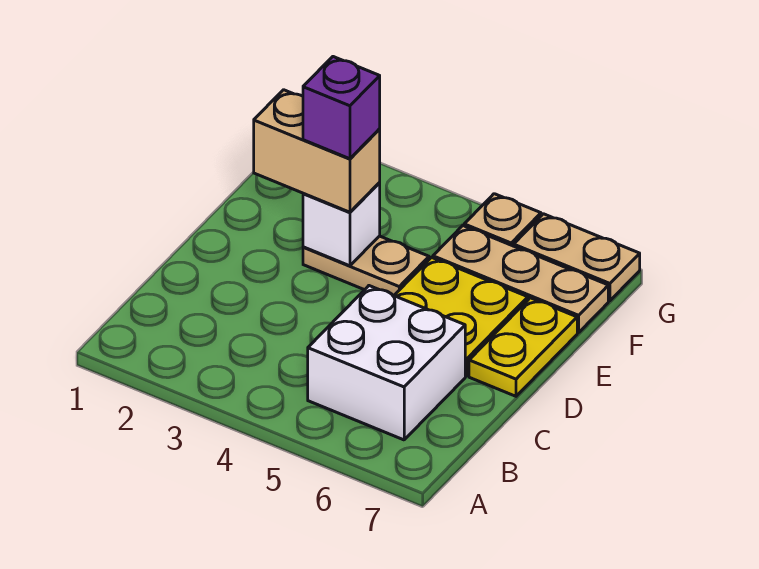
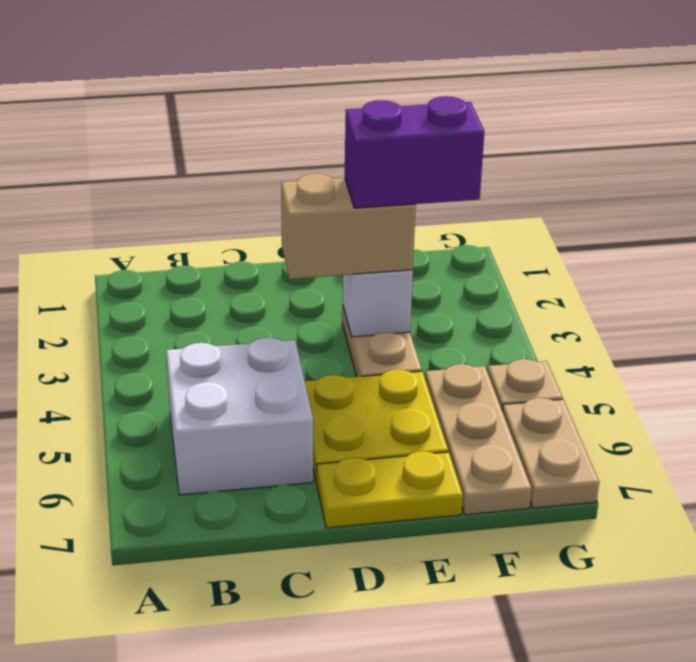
tan brick E2:E3 level 3 -> tan brick D3:E3 level 3
purple brick E3 level 4 -> purple brick E3:F3 level 4

